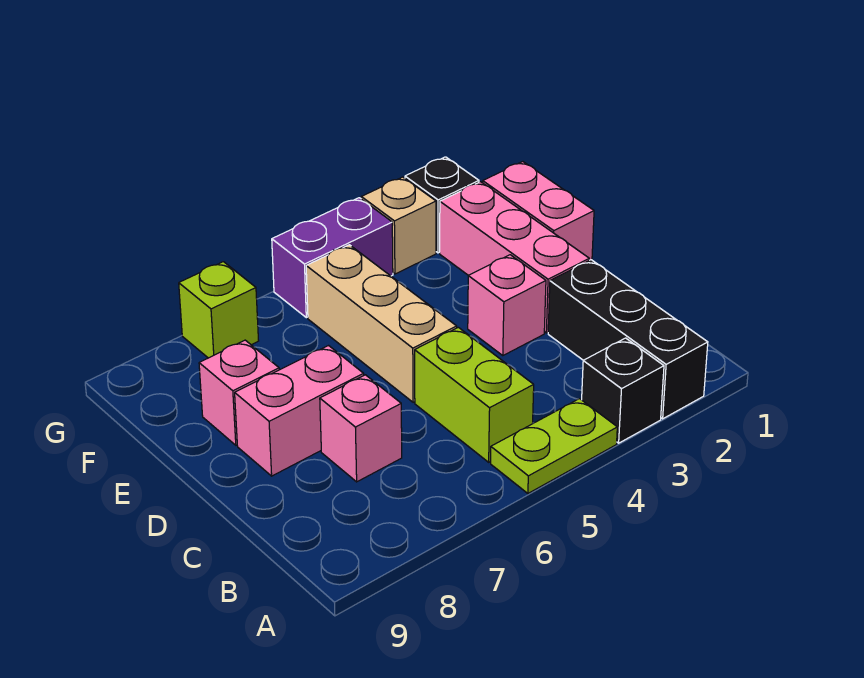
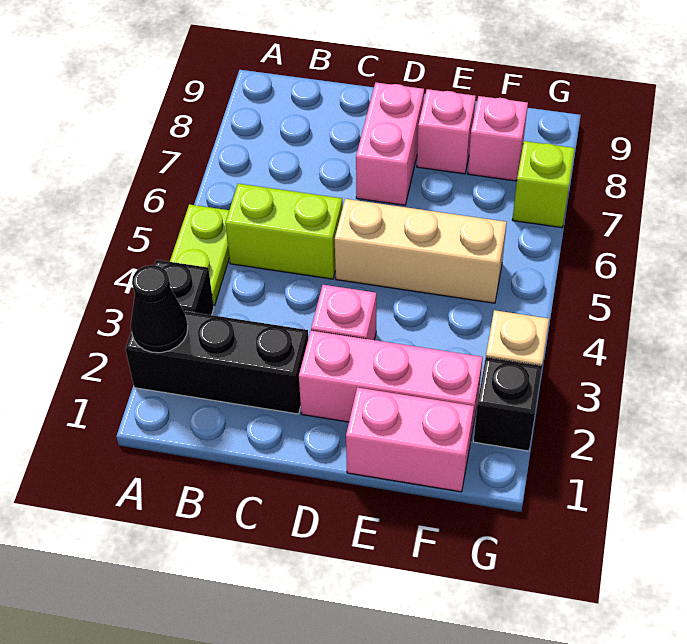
none -> black cone A2 level 2
pink brick C7 level 1 -> pink brick F8 level 1
purple brick G4:G5 level 1 -> none

